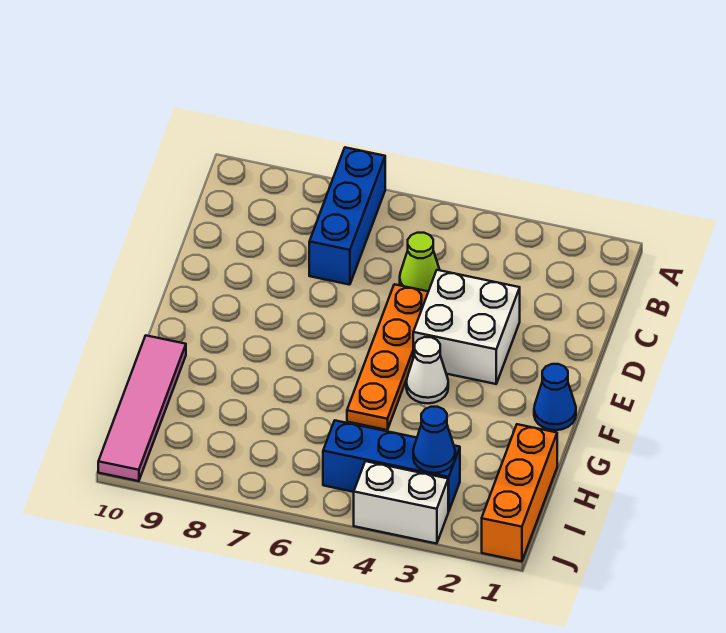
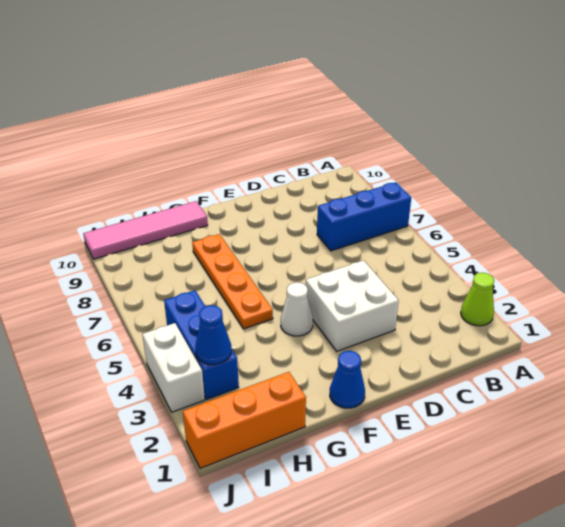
lime cone C5 level 1 -> lime cone A2 level 1
orange plate D5:G5 level 1 -> orange plate G5:G8 level 1

